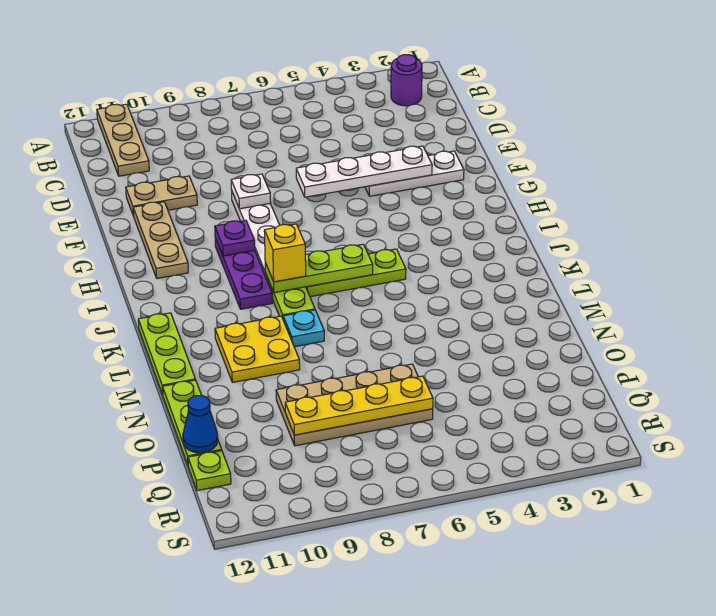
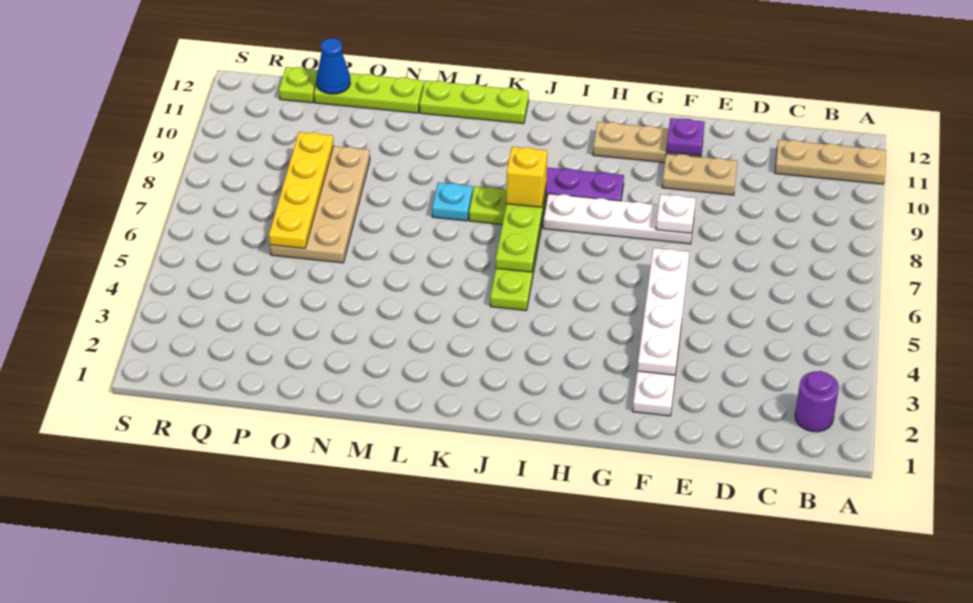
tan plate E10:E11 level 1 -> tan plate E10:F10 level 1
purple plate H9 level 2 -> purple plate F11 level 2
yellow plate L9:M10 level 1 -> none

